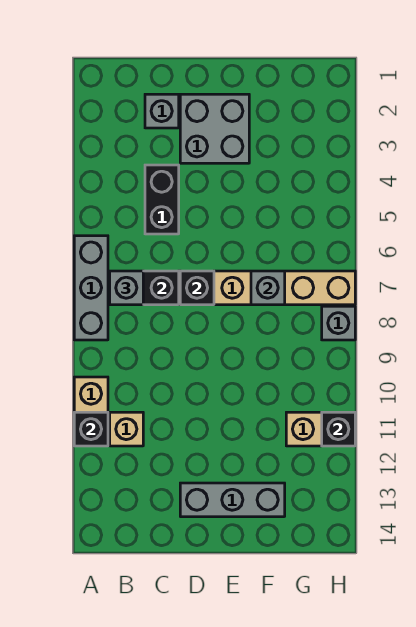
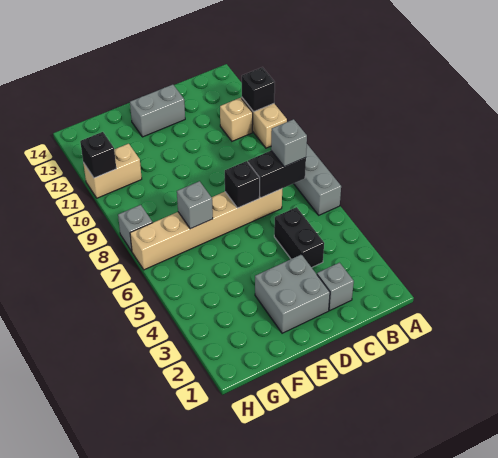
grey brick D13:F13 level 1 -> grey brick D13:E13 level 1

